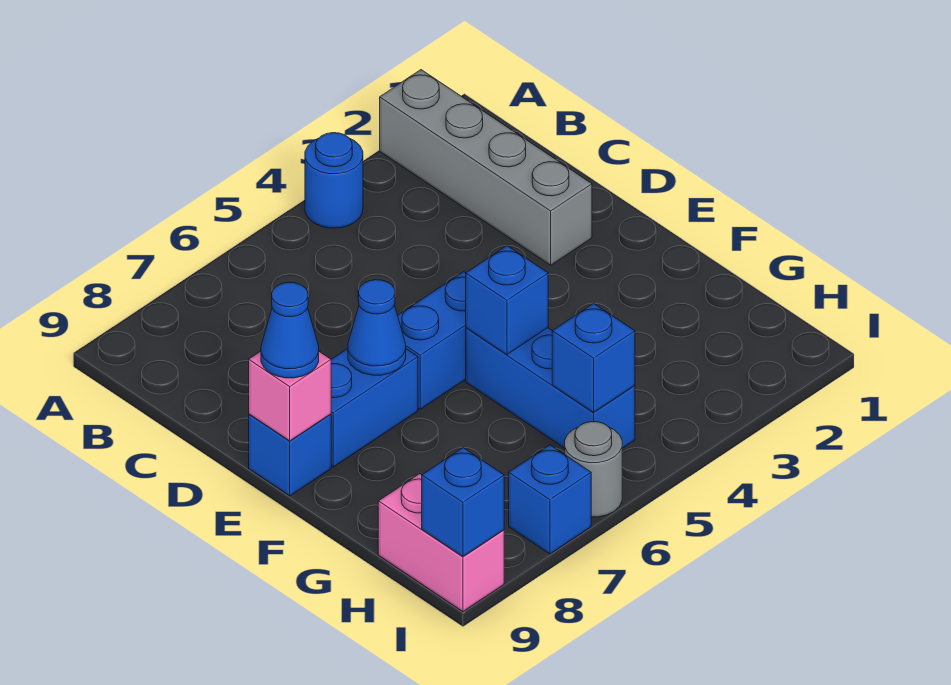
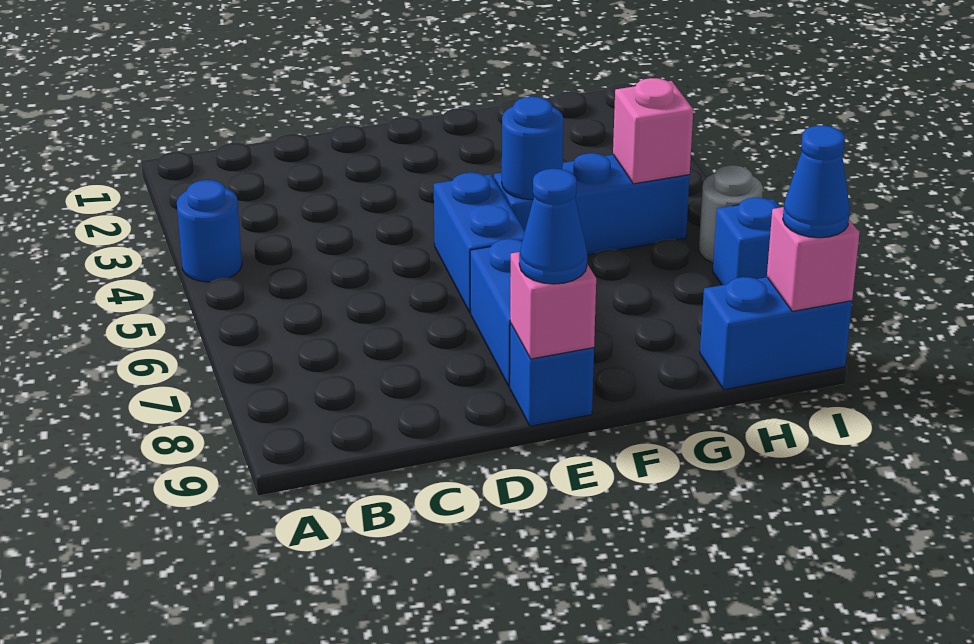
grey brick A2:D2 level 1 -> none
blue cone E7 level 2 -> blue cone I9 level 3
blue brick F5 level 2 -> blue round brick F5 level 2
blue brick H5 level 2 -> pink brick H5 level 2
pink brick H9:I9 level 1 -> blue brick H9:I9 level 1
blue brick I9 level 2 -> pink brick I9 level 2

